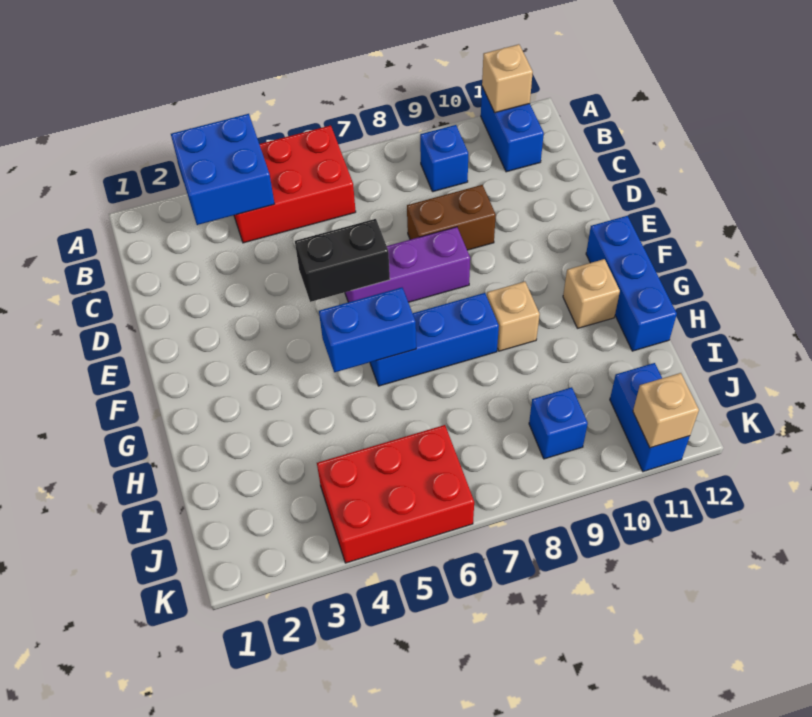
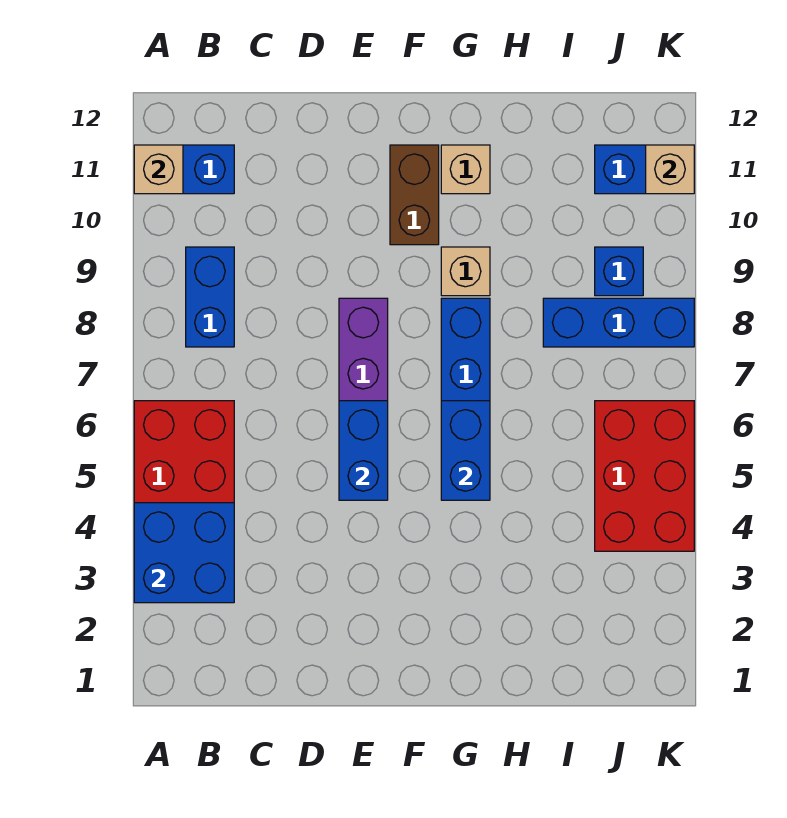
blue brick B9 level 1 -> blue brick B8:B9 level 1
brown brick D8:D9 level 1 -> brown brick F10:F11 level 1
black brick E5:E6 level 2 -> blue brick E5:E6 level 2
blue brick F12:H12 level 1 -> blue brick I8:K8 level 1

